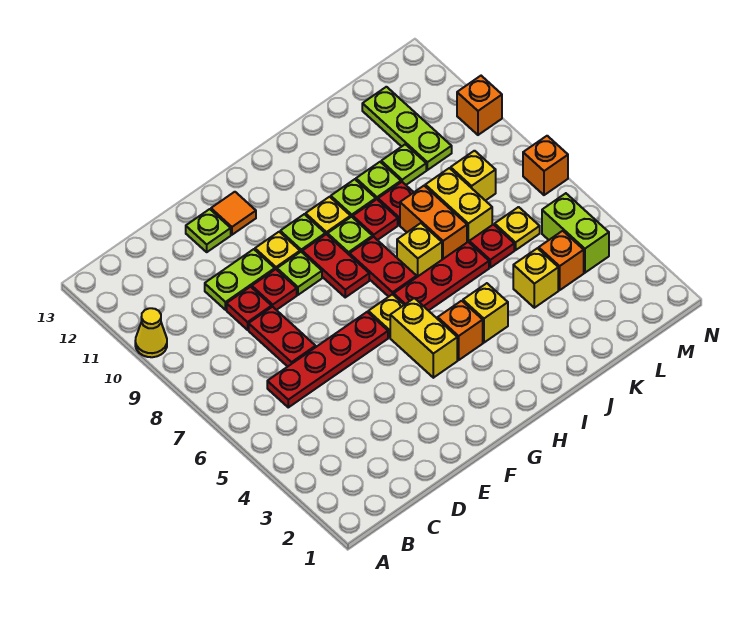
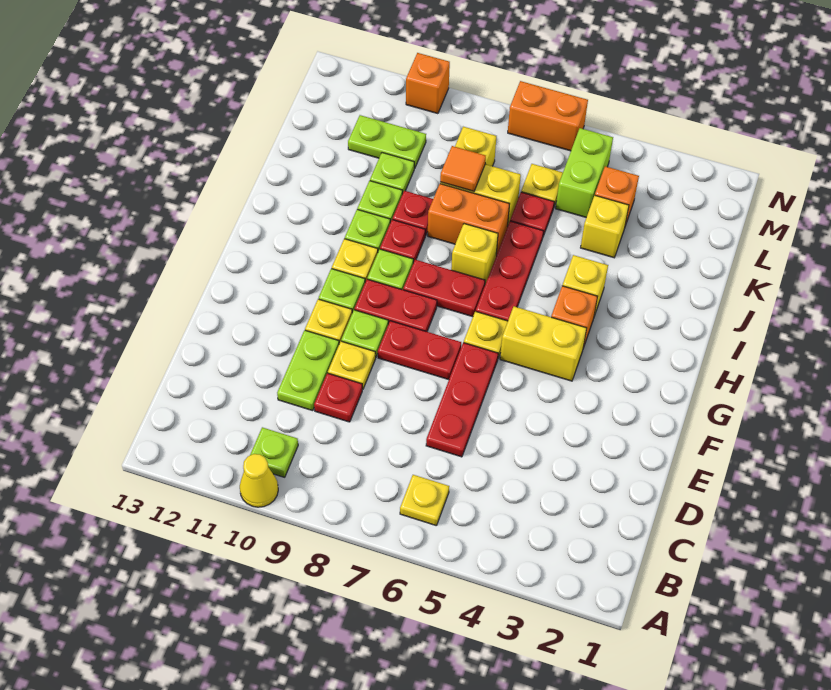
none -> yellow plate B6 level 1
red plate C6:F6 level 1 -> red plate D6:F6 level 1
red plate D7:D8 level 1 -> red plate F7:F8 level 1
red plate E9 level 1 -> yellow plate E9 level 1
lime plate E12 level 1 -> lime plate B10 level 1
orange tile F12 level 1 -> orange tile K8 level 2
lime plate L10:L12 level 1 -> lime plate L10:L11 level 1
lime brick M4:M5 level 1 -> lime brick L5:M5 level 1
orange brick N7 level 1 -> orange brick N6:N7 level 1

